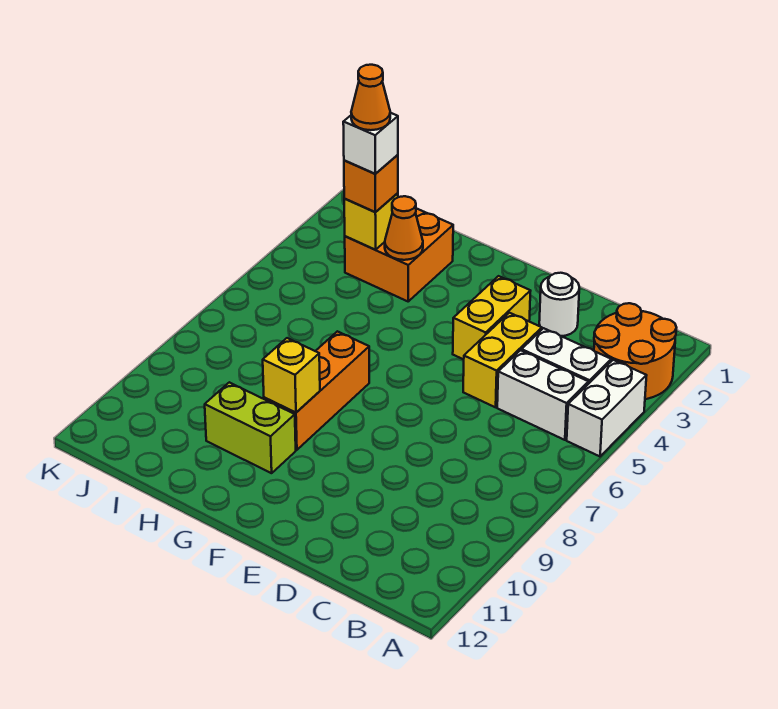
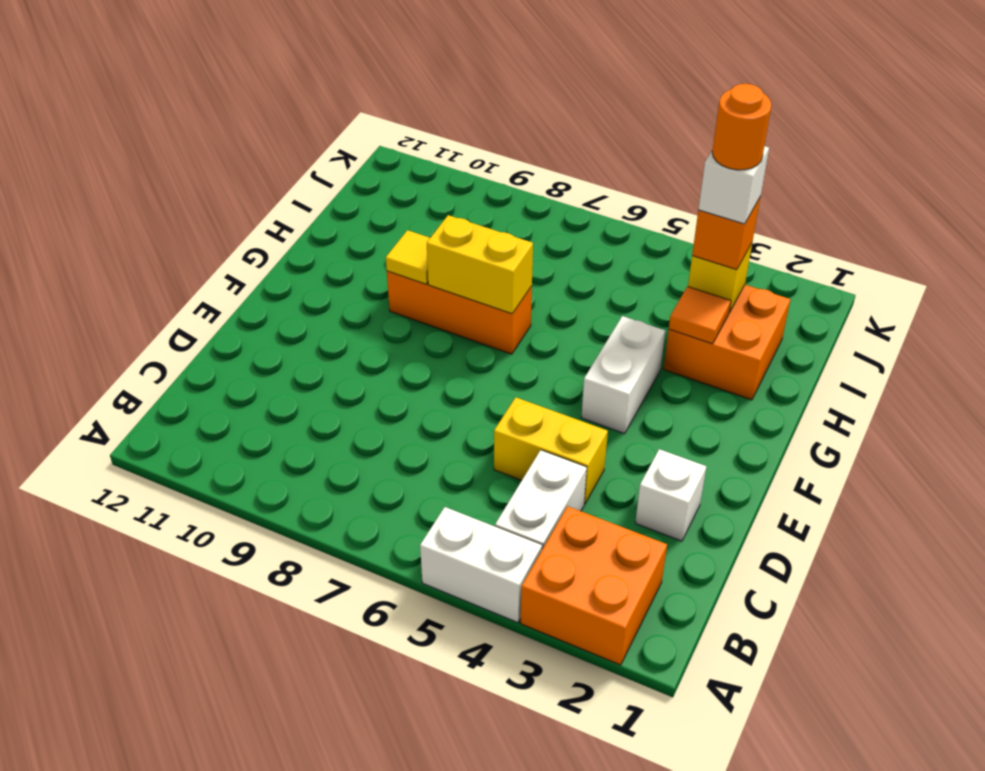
orange round brick A2:B3 level 1 -> orange brick A2:B3 level 1
white brick B5:C5 level 1 -> white brick F4:G4 level 1
white round brick D2 level 1 -> white brick D2 level 1
yellow brick E3:E4 level 1 -> yellow brick G7:G8 level 2
yellow brick G9 level 2 -> yellow tile G9 level 2
lime brick G10:H10 level 1 -> none
orange cone H3 level 2 -> orange tile H3 level 2
orange cone I3 level 5 -> orange round brick I3 level 5

